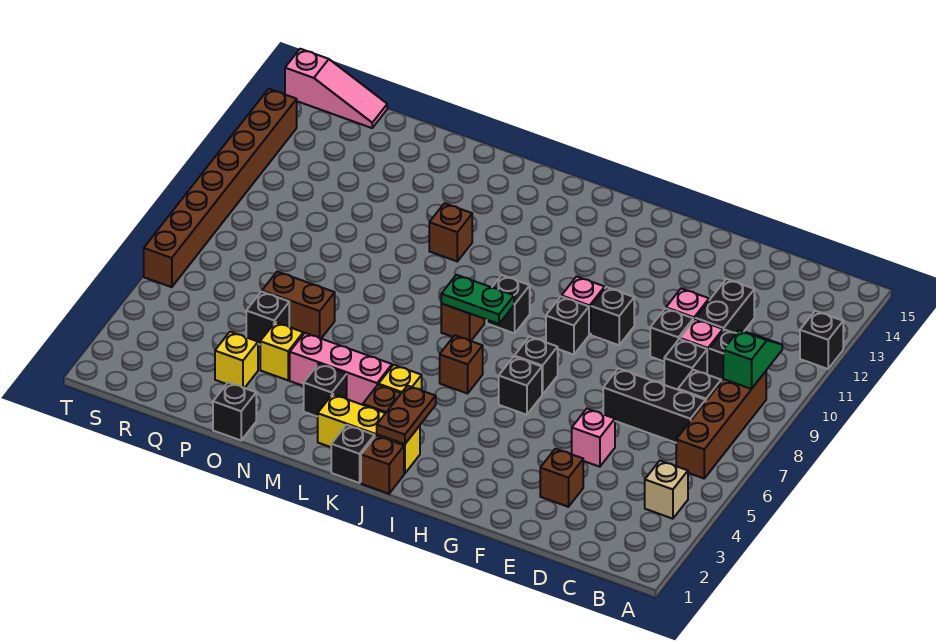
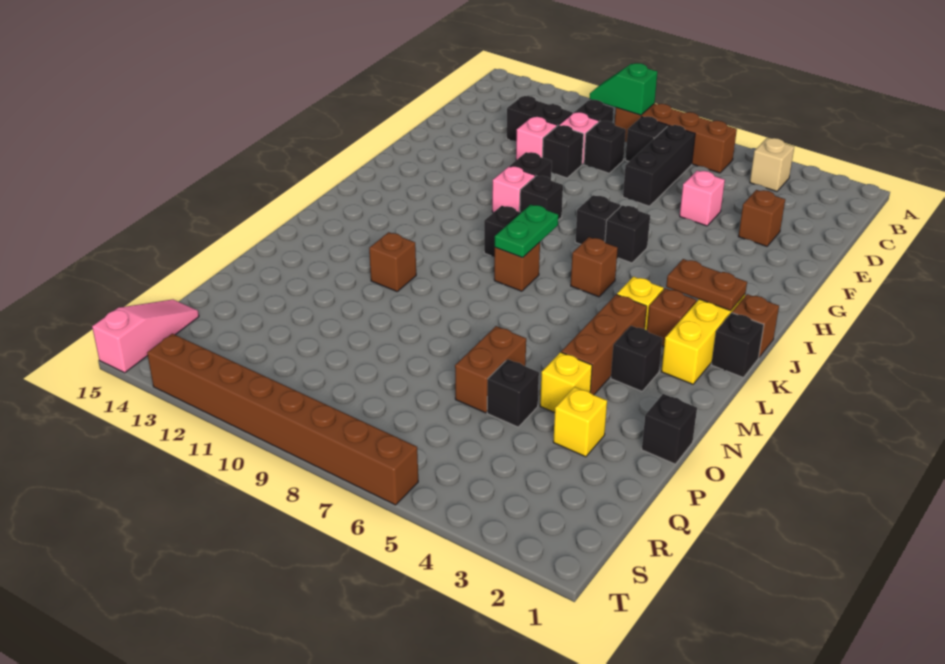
black brick A12 level 1 -> none
pink brick L4:N4 level 1 -> brown brick L4:N4 level 1

